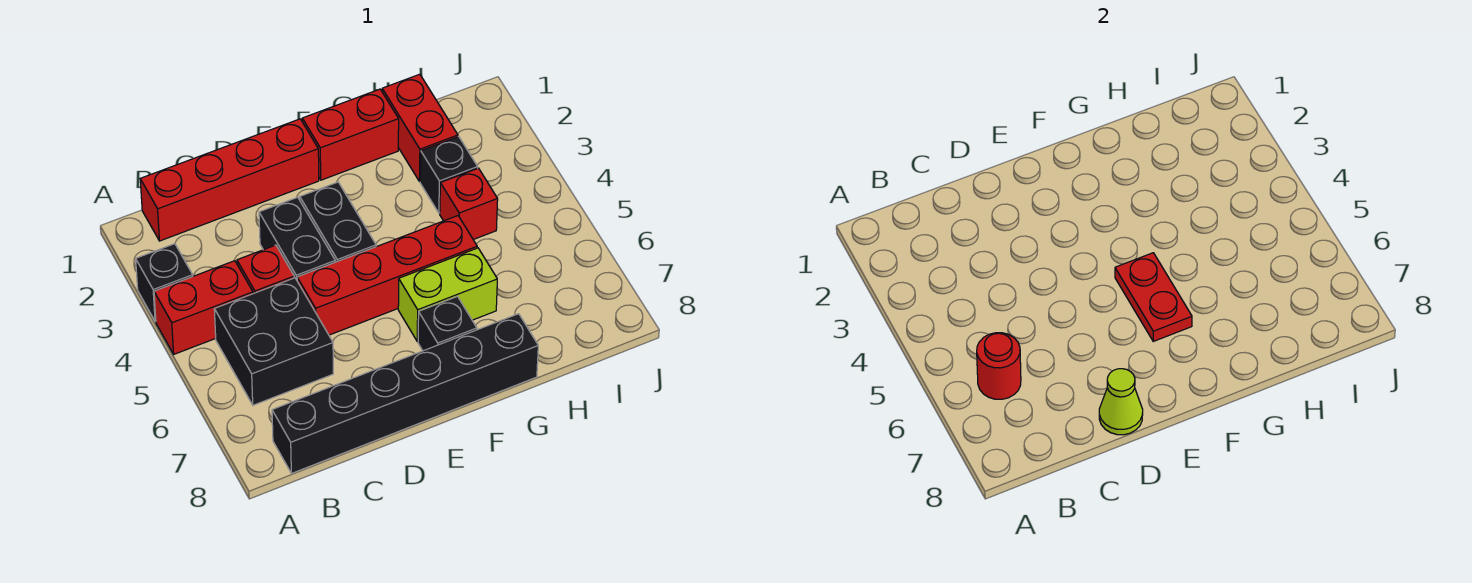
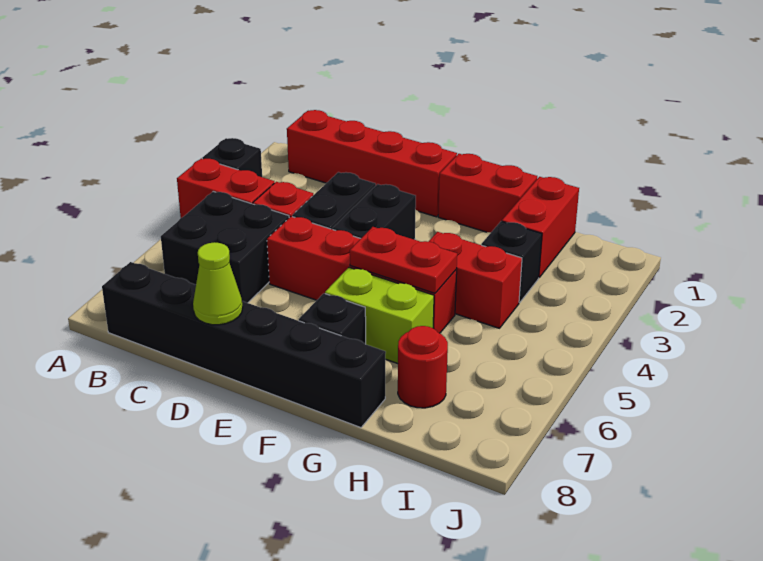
red round brick B6 level 2 -> red round brick H7 level 1
red plate F5:F6 level 2 -> red plate F5:G5 level 2
red brick H4 level 1 -> red brick G4:H4 level 1

